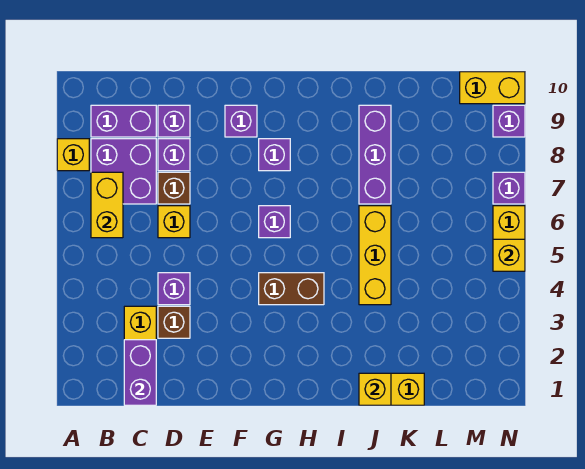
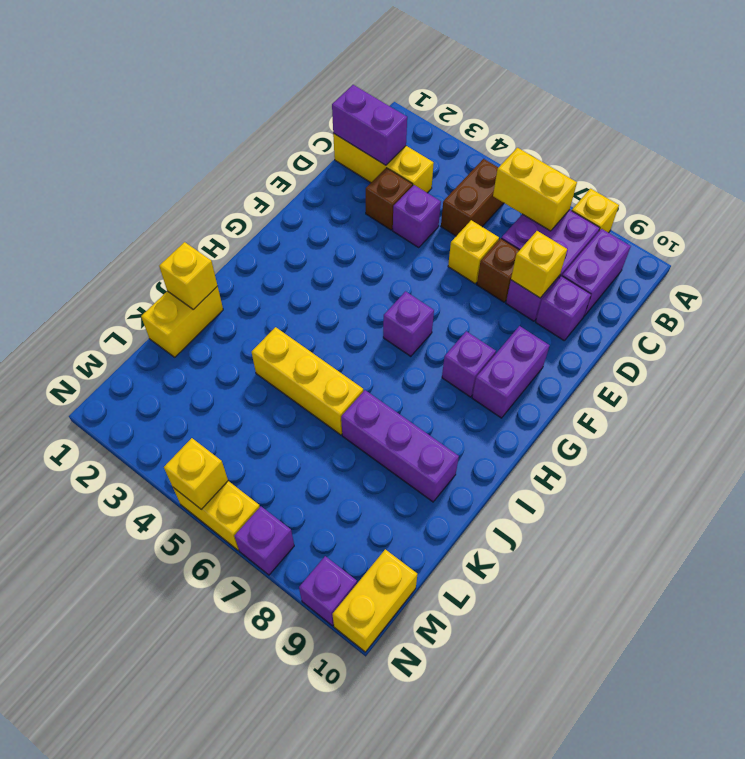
none -> yellow brick D8 level 2
purple brick F9 level 1 -> purple brick F9:G9 level 1
brown brick G4:H4 level 1 -> brown brick B5:C5 level 1

